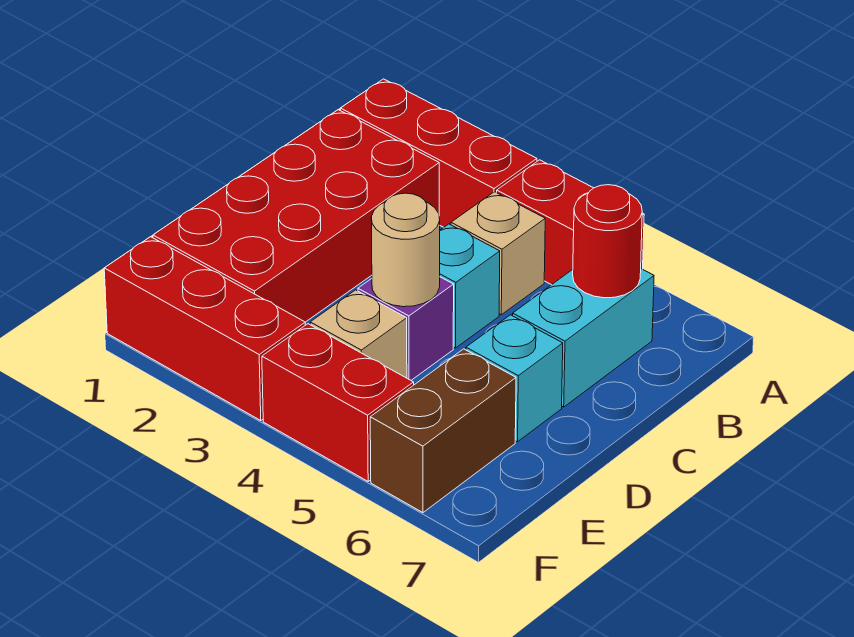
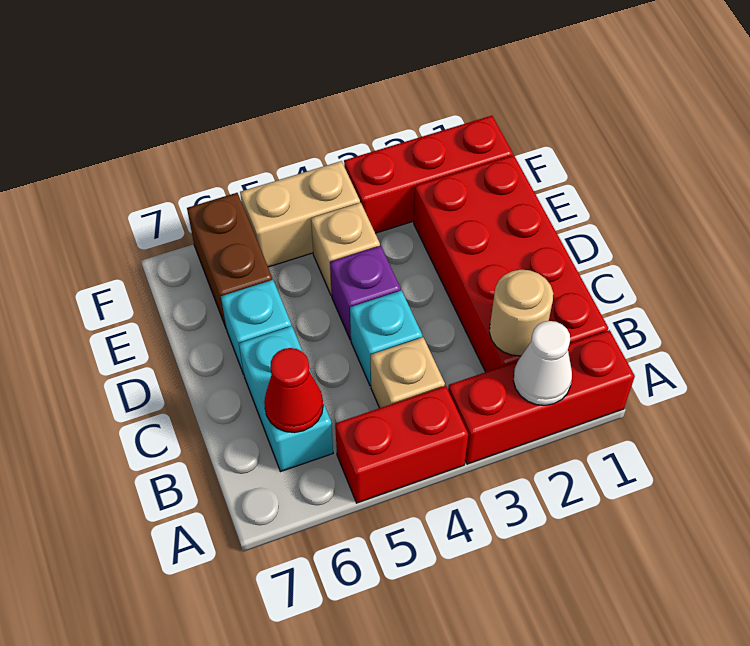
none -> white cone A2 level 2
red round brick B6 level 2 -> red cone B6 level 2
tan round brick D4 level 2 -> tan round brick B2 level 2
red brick F4:F5 level 1 -> tan brick F4:F5 level 1

